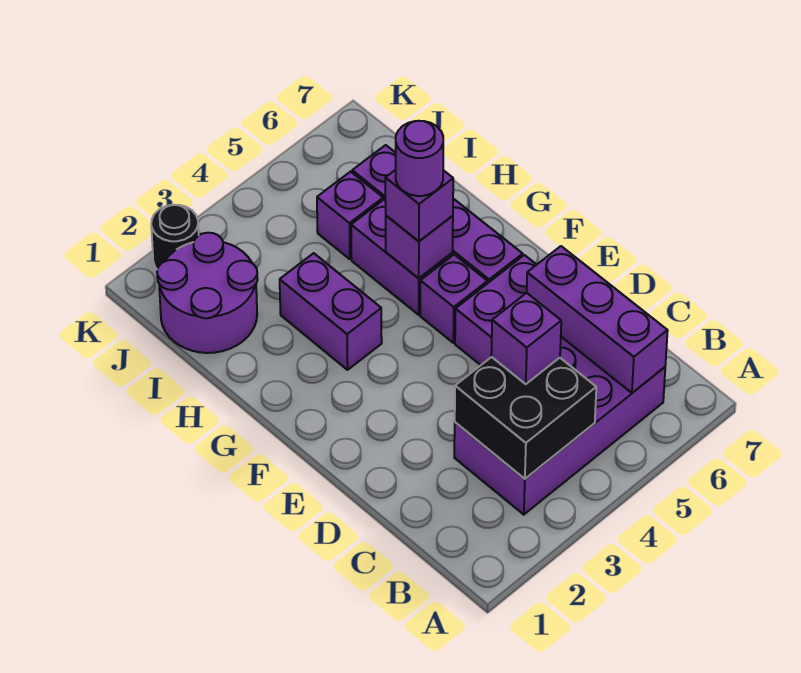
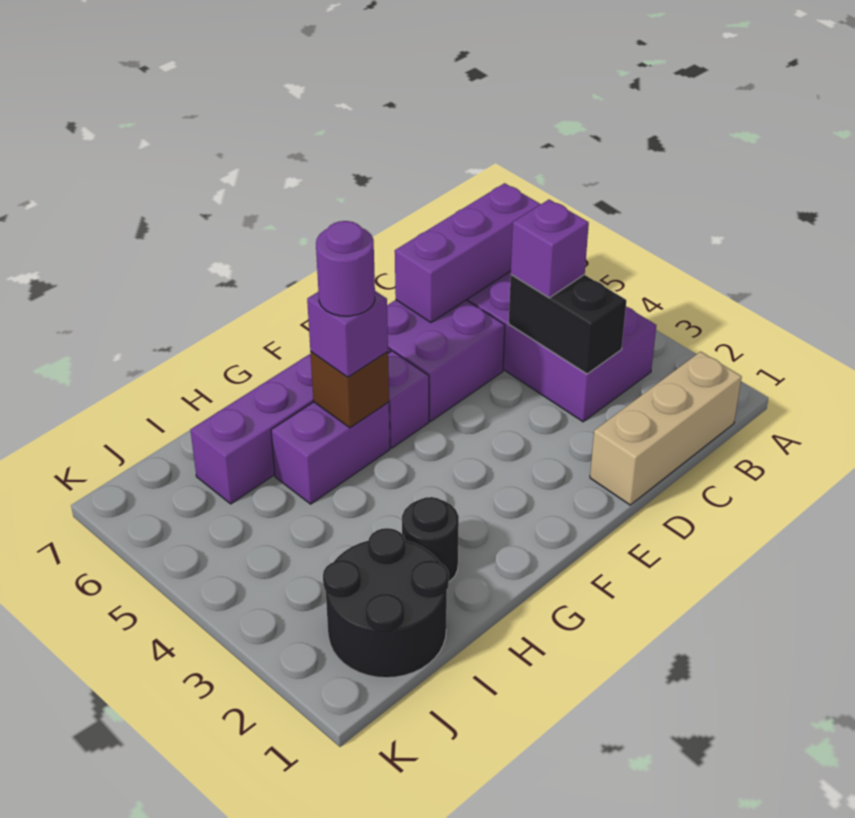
none -> tan brick B1:D1 level 1
black brick B3:C4 level 2 -> black brick C3:C4 level 2
purple brick G3:H3 level 1 -> none
purple brick G5 level 2 -> brown brick G5 level 2
purple round brick I1:J2 level 1 -> black round brick I1:J2 level 1
purple brick I5 level 1 -> none
black round brick K2 level 1 -> black round brick H2 level 1

